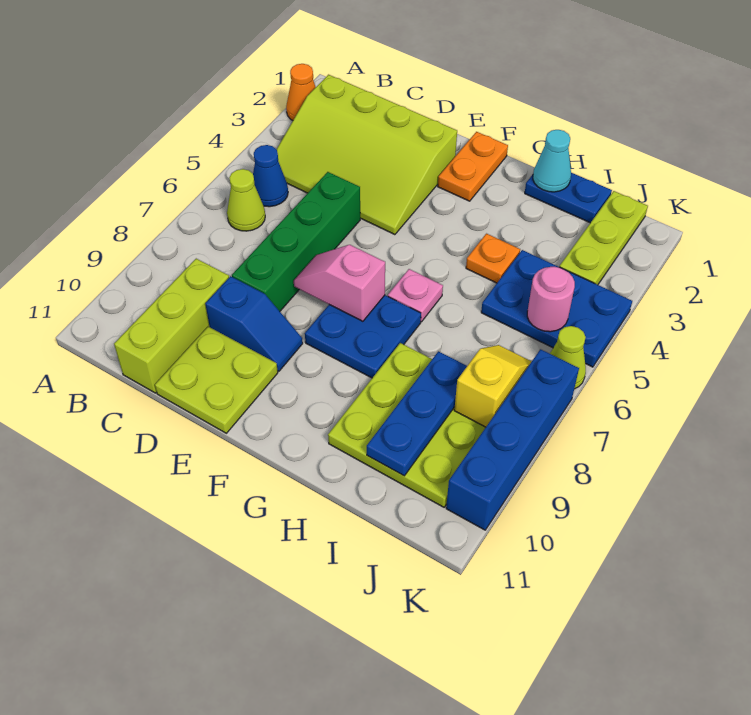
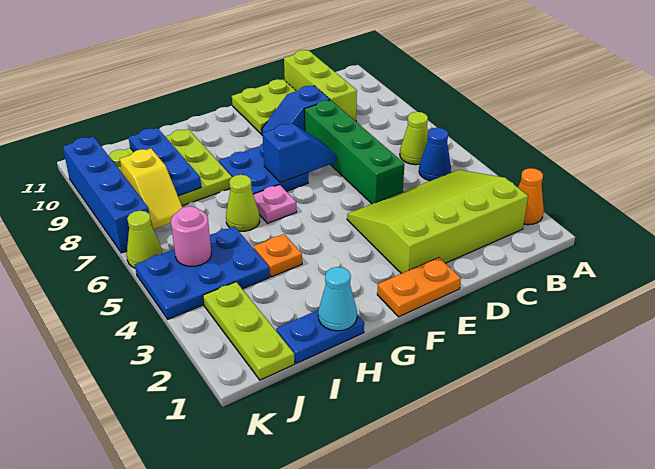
pink slope E7:F7 level 2 top F -> blue slope E7:F7 level 2 top F
orange plate F1:F2 level 1 -> orange plate E1:F1 level 1
none -> lime cone H6 level 1

